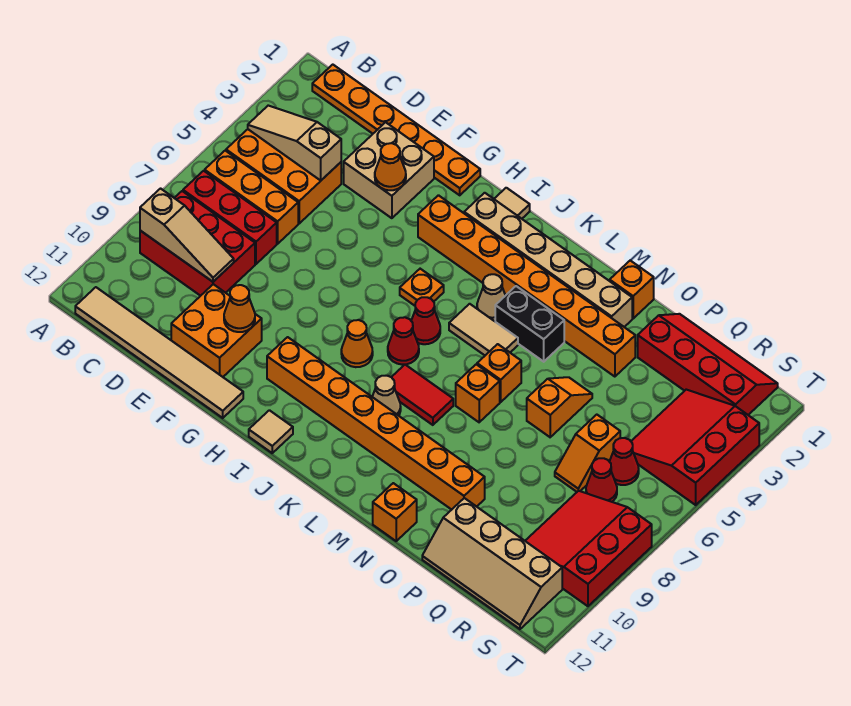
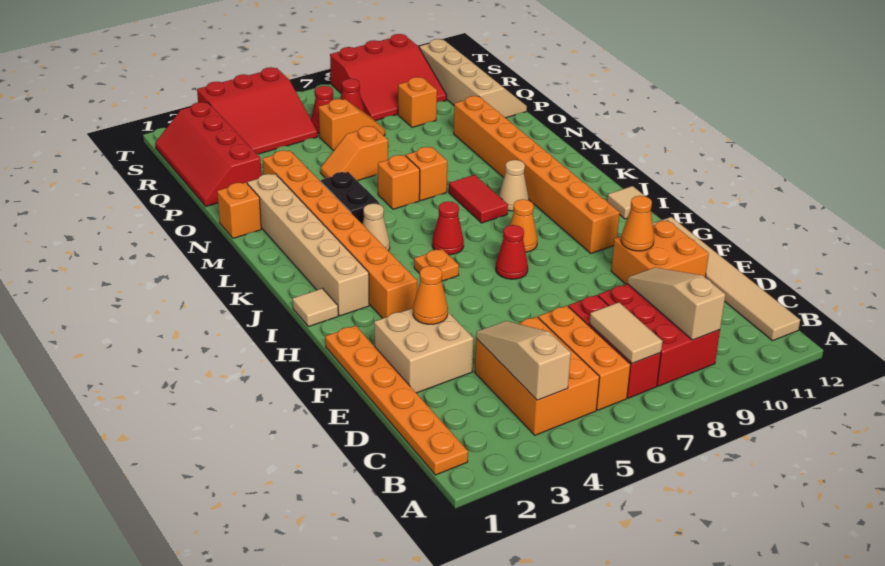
tan slope B4:D4 level 2 top D -> tan slope B4:D4 level 2 top B
red cone J7 level 1 -> red cone H7 level 1
tan tile K5:L5 level 1 -> tan tile B7:C7 level 2
orange brick N12 level 1 -> orange brick Q9 level 1

